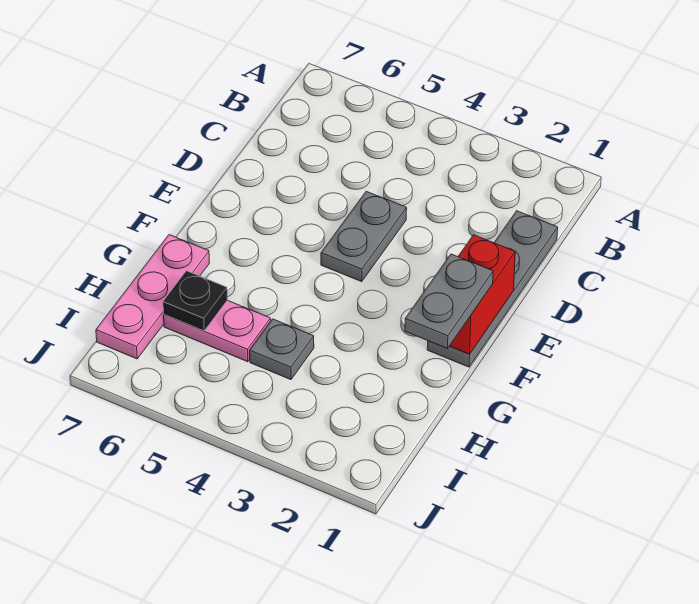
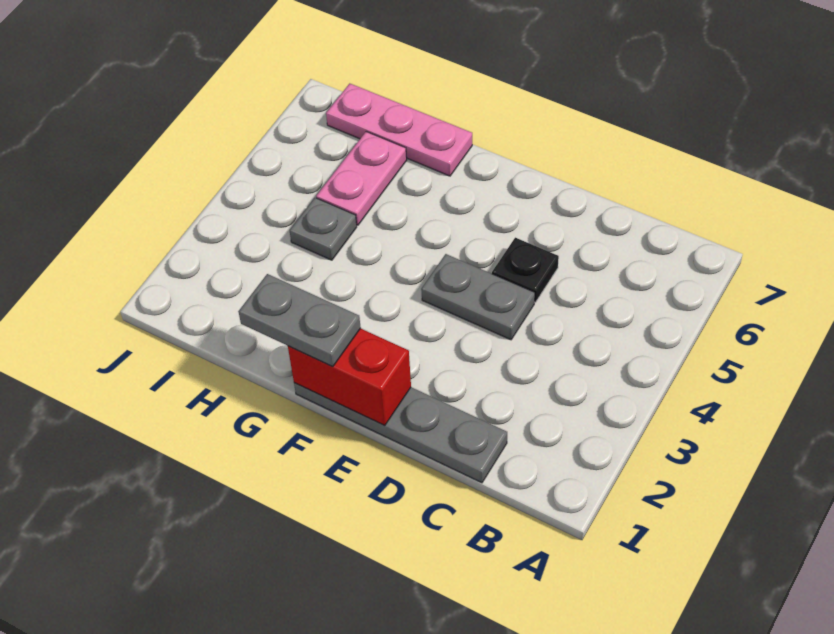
black plate H6 level 2 -> black plate D5 level 1

